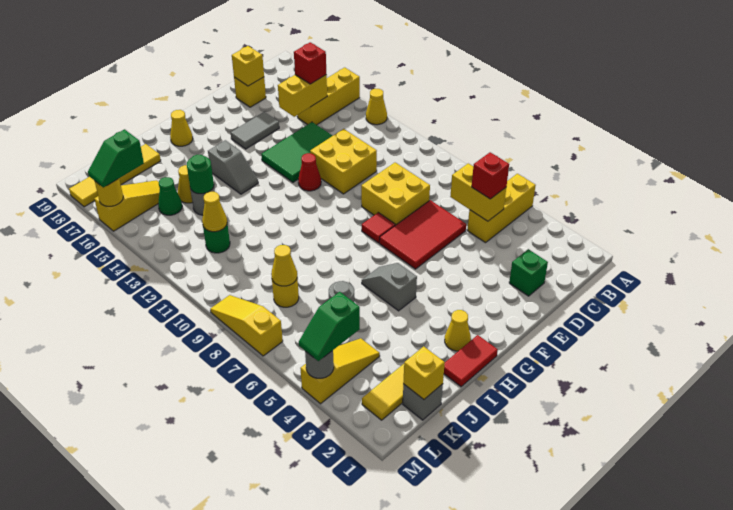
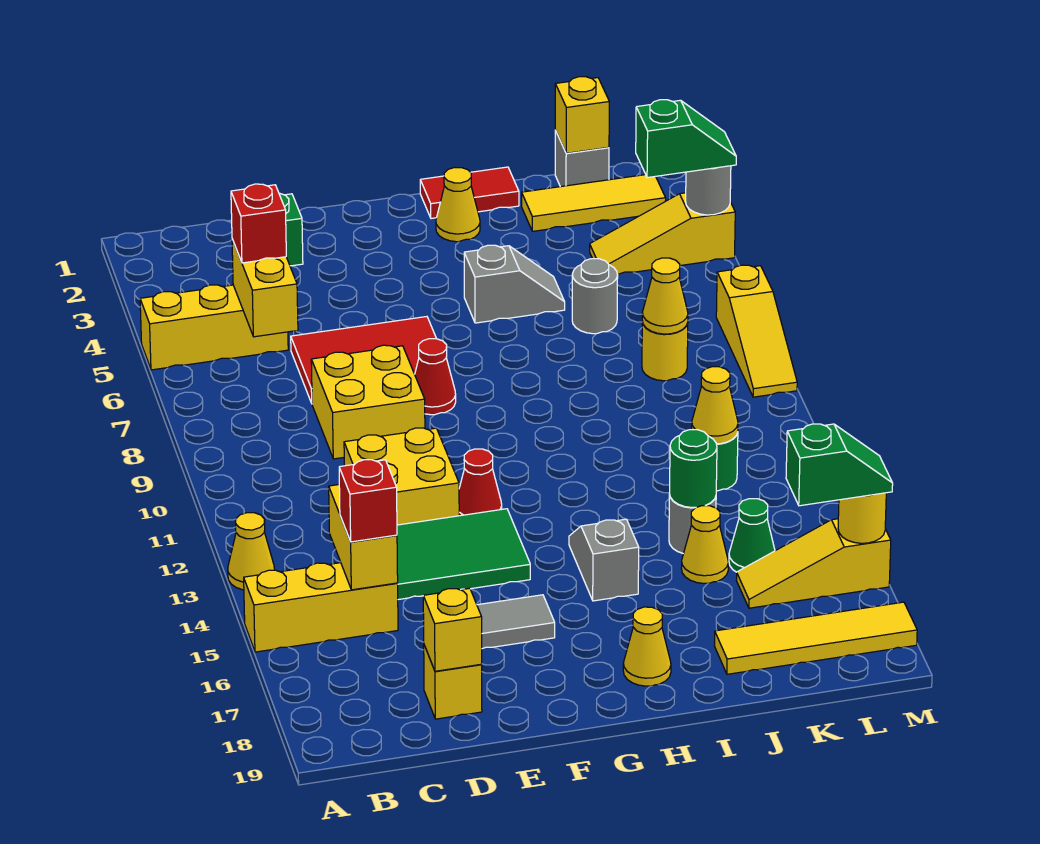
yellow brick C15:D15 level 2 -> yellow brick C14:C15 level 2
red tile F8 level 1 -> red cone F8 level 1
grey slope H5:H6 level 1 top 5 -> grey slope H5:I5 level 1 top H

